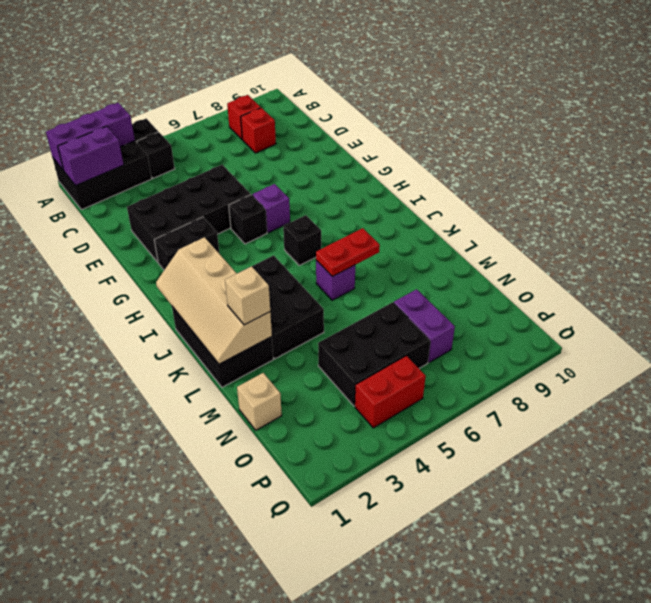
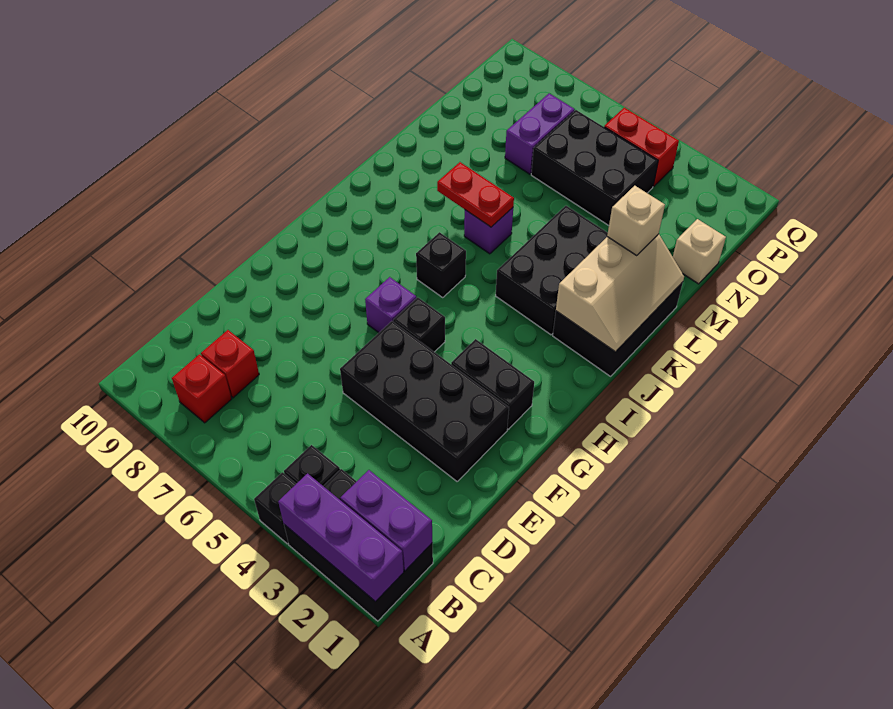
tan slope I1:L2 level 2 top 2 -> tan slope J1:L2 level 2 top 2

